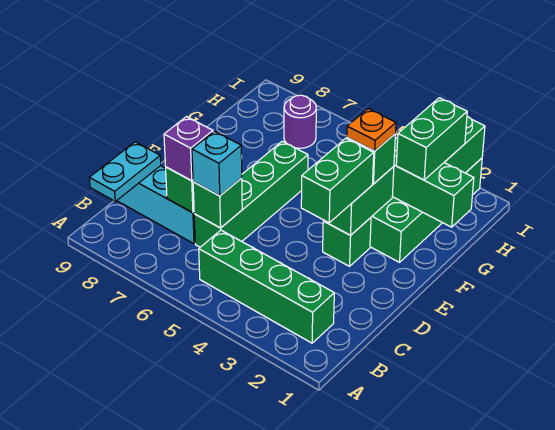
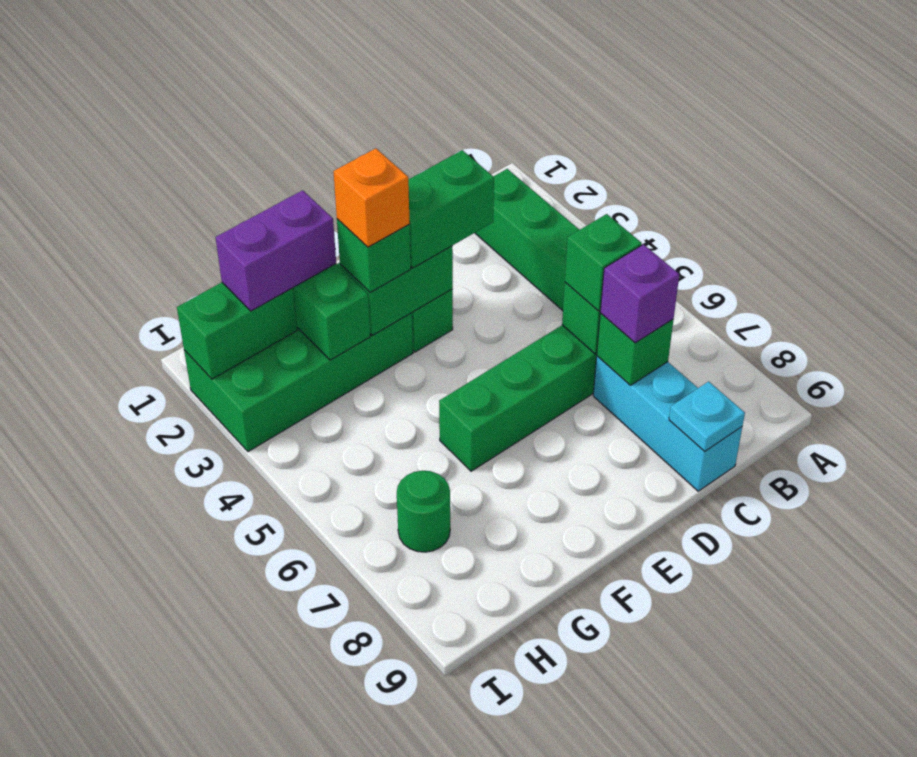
cyan plate B9:C9 level 2 -> cyan plate C9 level 2
cyan brick C6 level 3 -> green brick C6 level 3
orange plate F3 level 4 -> orange brick F3 level 4
green brick G2:H2 level 3 -> purple brick G2:H2 level 3
purple round brick H7 level 1 -> green round brick H7 level 1

